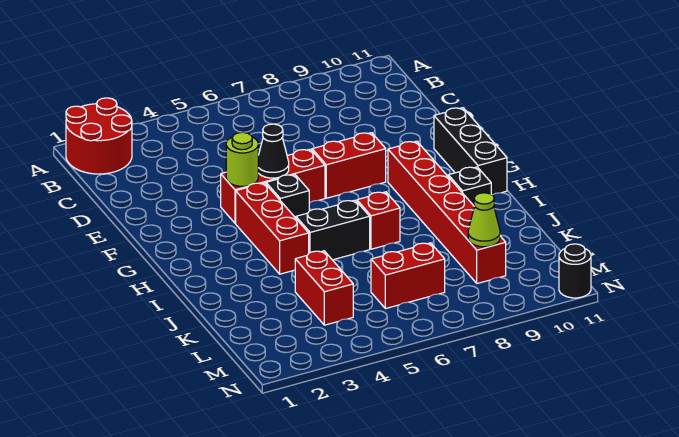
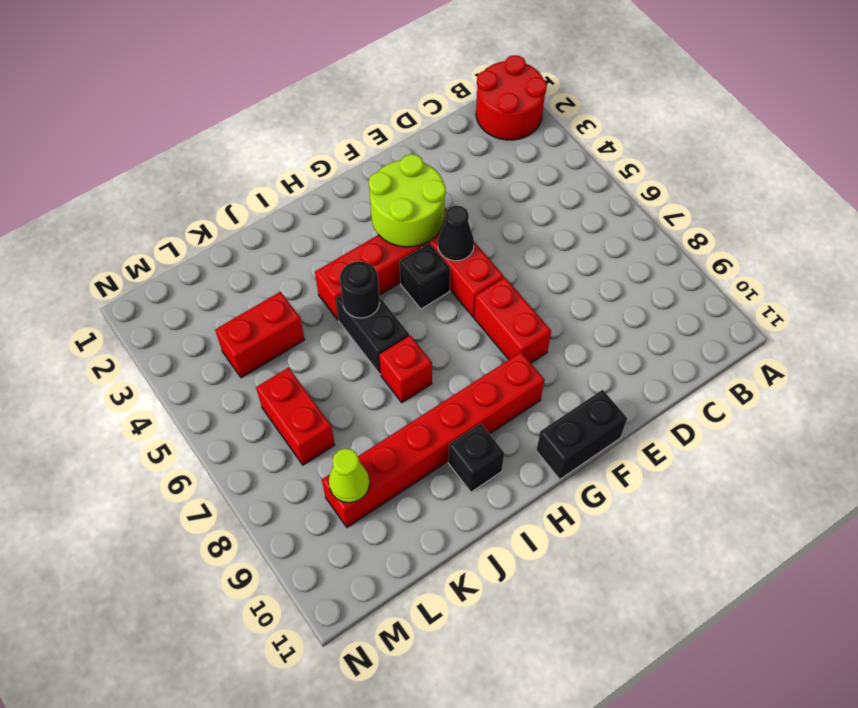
lime round brick F4 level 2 -> lime round brick F3:G4 level 2
black brick F11:H11 level 1 -> black brick F11:G11 level 1
black round brick N11 level 1 -> black round brick I5 level 2

